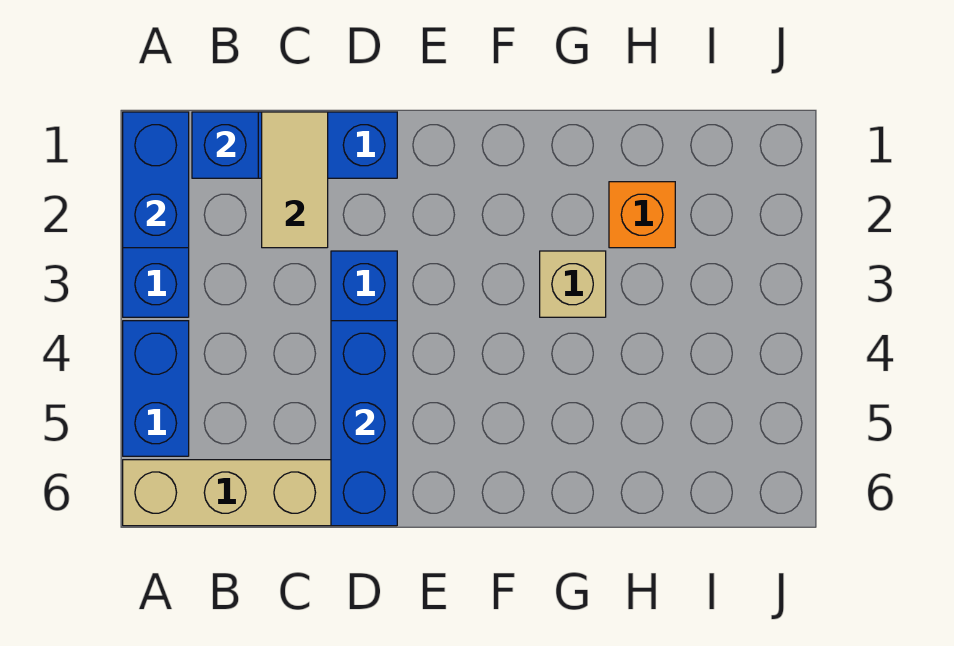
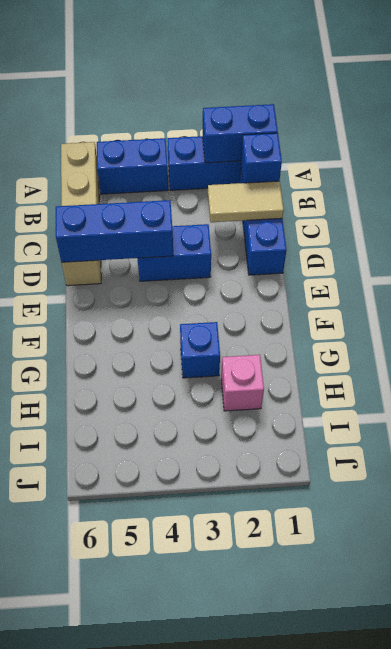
tan brick G3 level 1 -> blue brick G3 level 1
orange brick H2 level 1 -> pink brick H2 level 1

